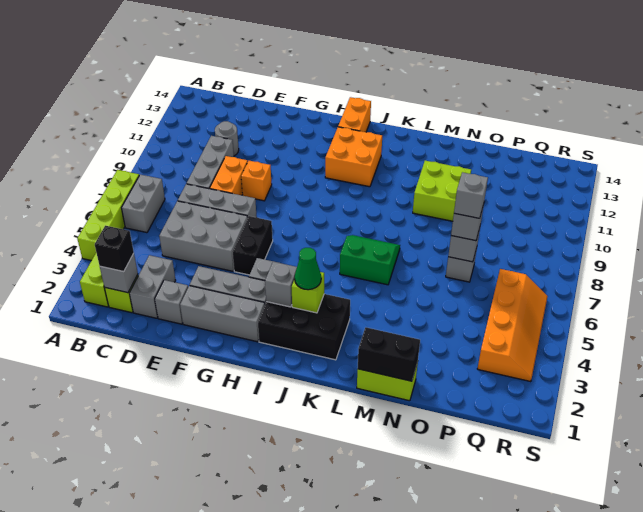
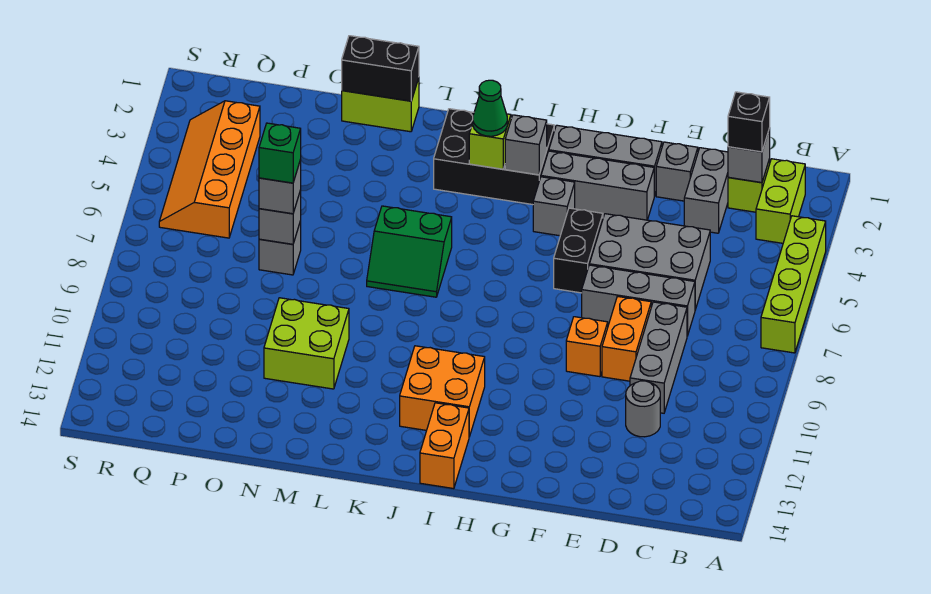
grey brick B6:B7 level 1 -> none
grey brick O7 level 4 -> green brick O7 level 4

